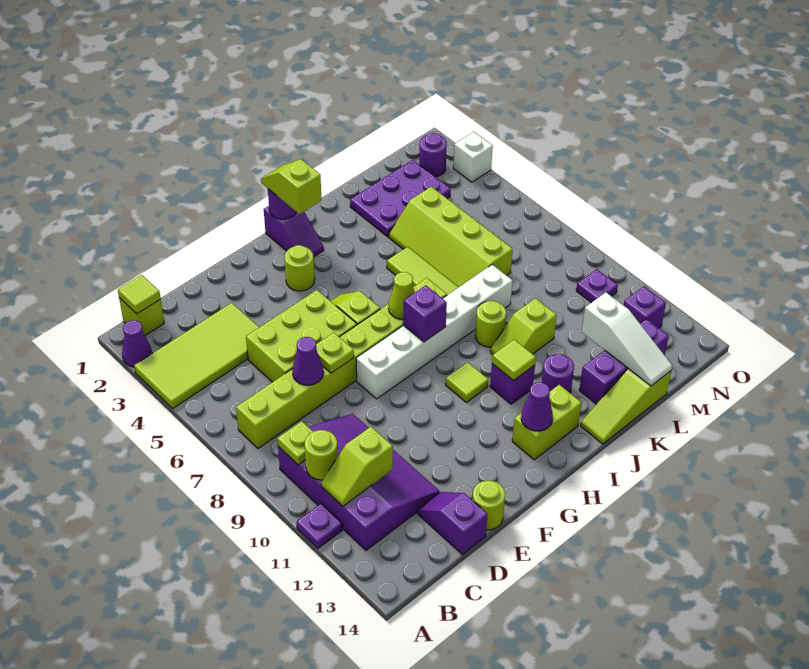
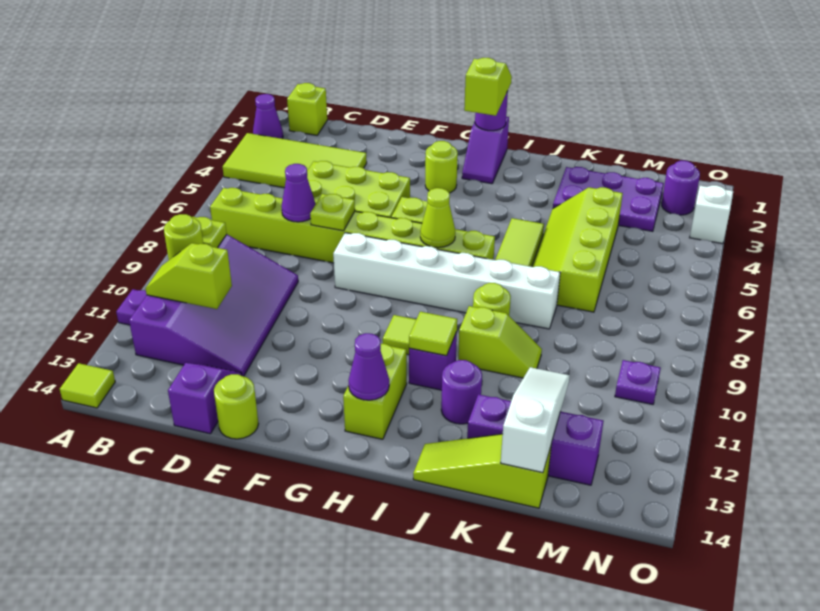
lime tile B1 level 2 -> lime tile A14 level 1
purple brick H8 level 2 -> none
lime brick H13:I13 level 1 -> lime brick H12:H13 level 1
lime slope J10:K10 level 1 top K -> lime slope J10:K10 level 1 top J
white slope L12:L14 level 2 top 12 -> white slope L12:L14 level 2 top 14
purple brick N12 level 1 -> none

